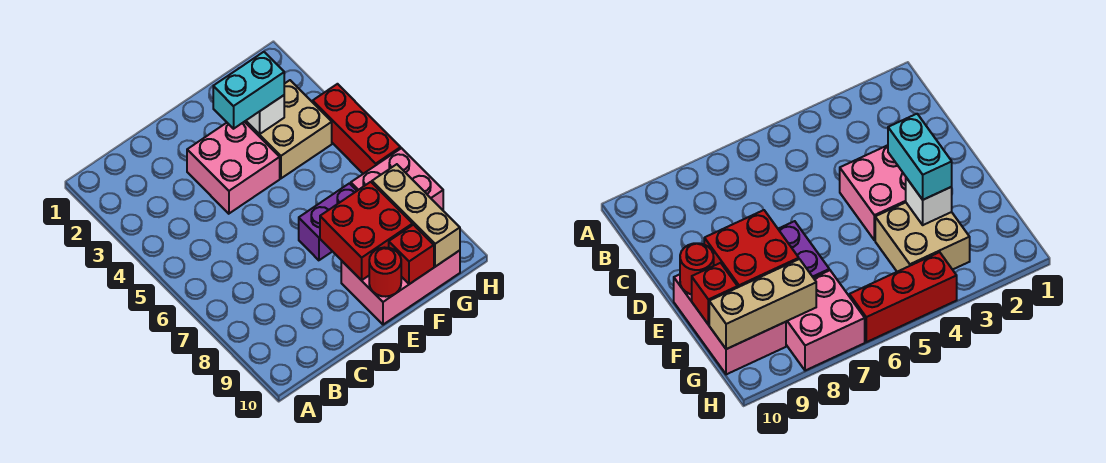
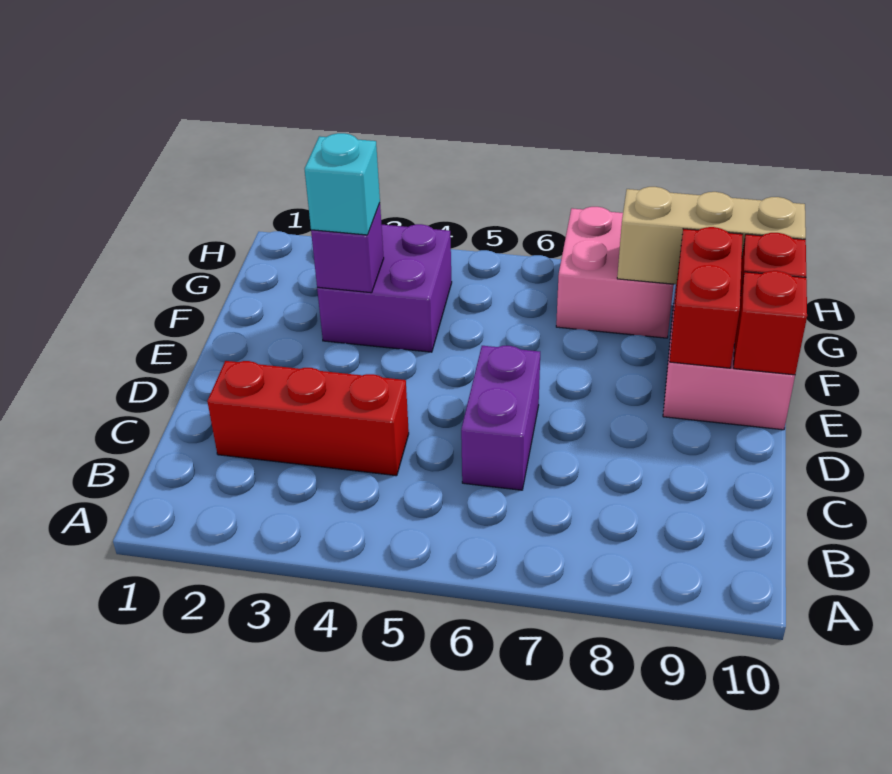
pink brick D3:E4 level 1 -> none
cyan brick E3:F3 level 3 -> cyan brick F3 level 3
purple brick E7:F7 level 1 -> purple brick C6:D6 level 1
red brick E8:F9 level 2 -> red brick E9:F9 level 2
red round brick E10 level 2 -> red brick E10 level 2
tan brick F3:G4 level 1 -> purple brick F3:G4 level 1
white brick F3 level 2 -> purple brick F3 level 2
red brick H4:H6 level 1 -> red brick C2:C4 level 1

